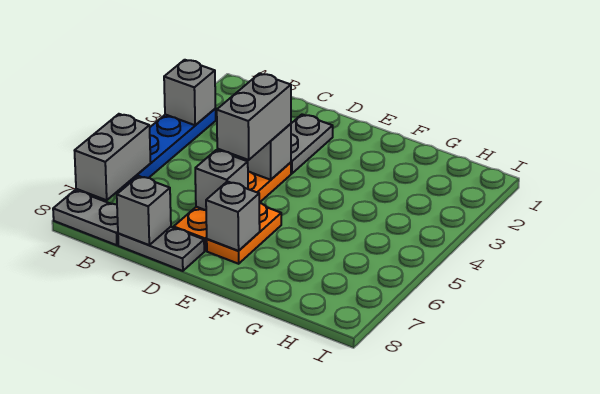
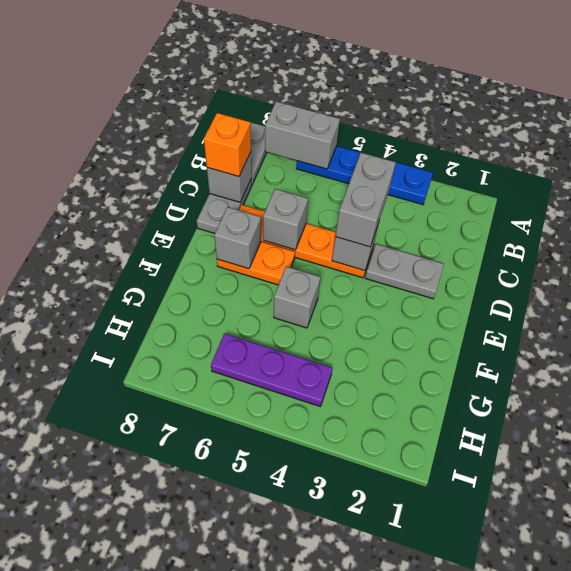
grey brick A3 level 2 -> grey brick F5 level 1
none -> orange brick C8 level 3
grey brick D4:D5 level 3 -> grey brick C4:D4 level 3
none -> purple plate H4:H6 level 1

